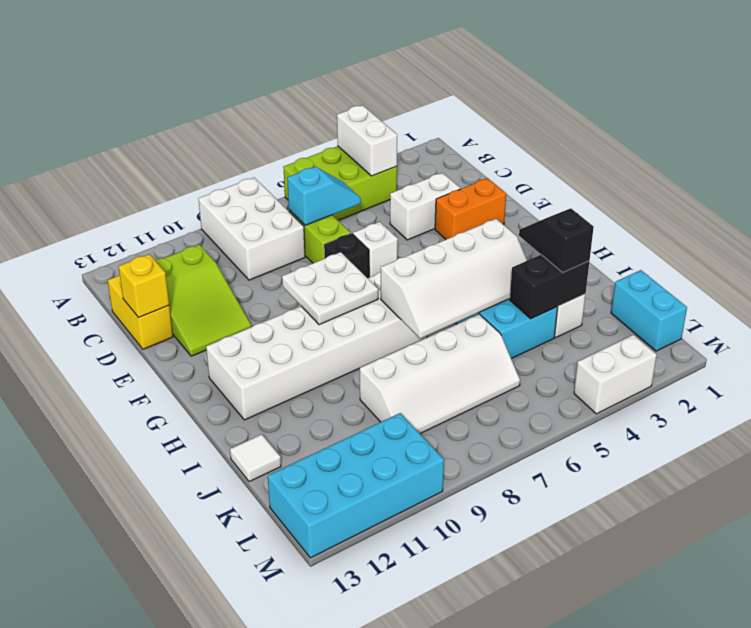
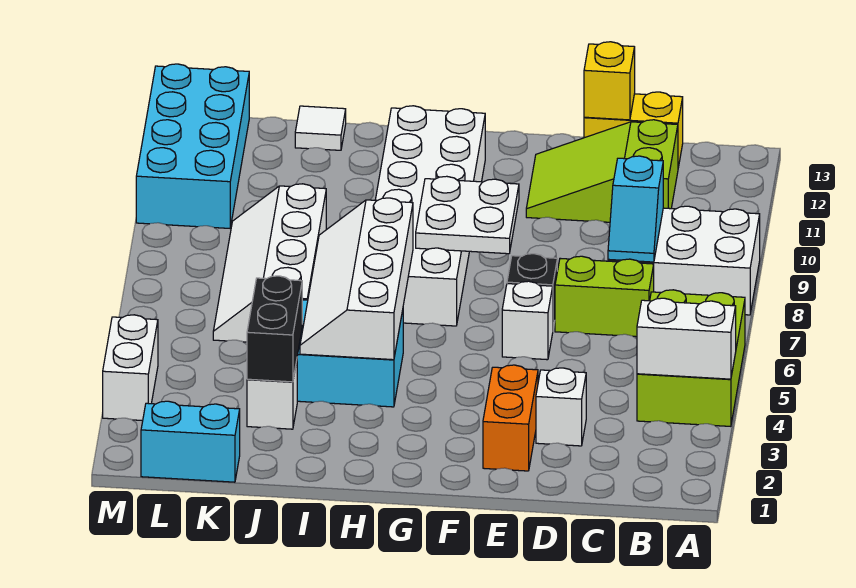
cyan slope C6:C7 level 2 top 7 -> cyan slope C8:C9 level 2 top 9
white brick D3:D4 level 1 -> white brick D3 level 1
black slope I3:J3 level 3 top J -> none

